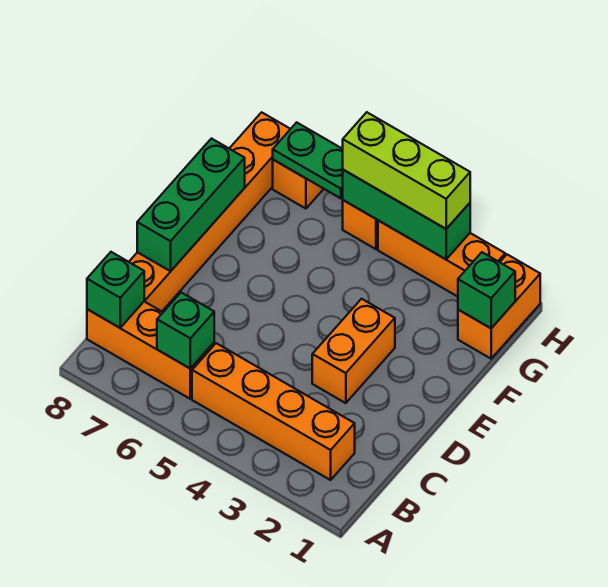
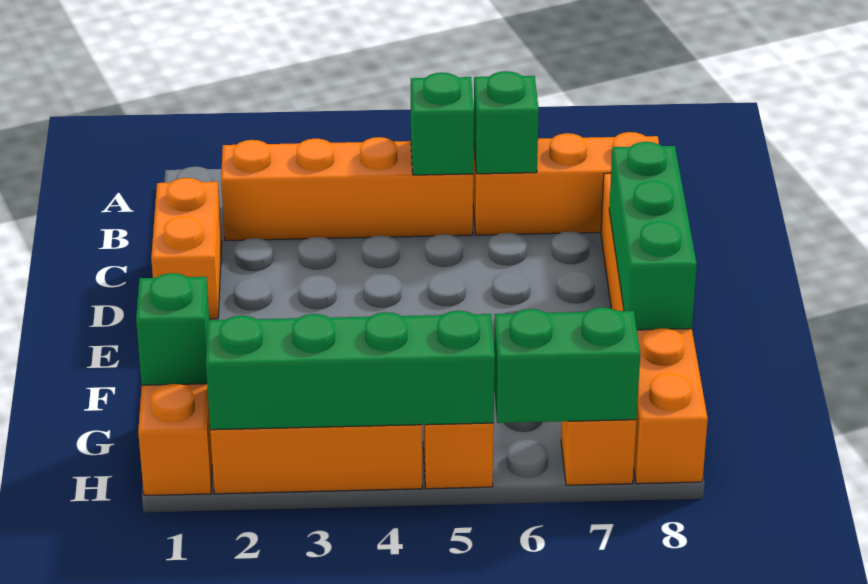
green brick B8 level 2 -> green brick B5 level 2
orange brick D3:E3 level 1 -> orange brick C1:D1 level 1
green brick H3:H5 level 2 -> green brick H2:H5 level 2
lime brick H3:H5 level 3 -> none
green plate H6:H7 level 2 -> green brick H6:H7 level 2

